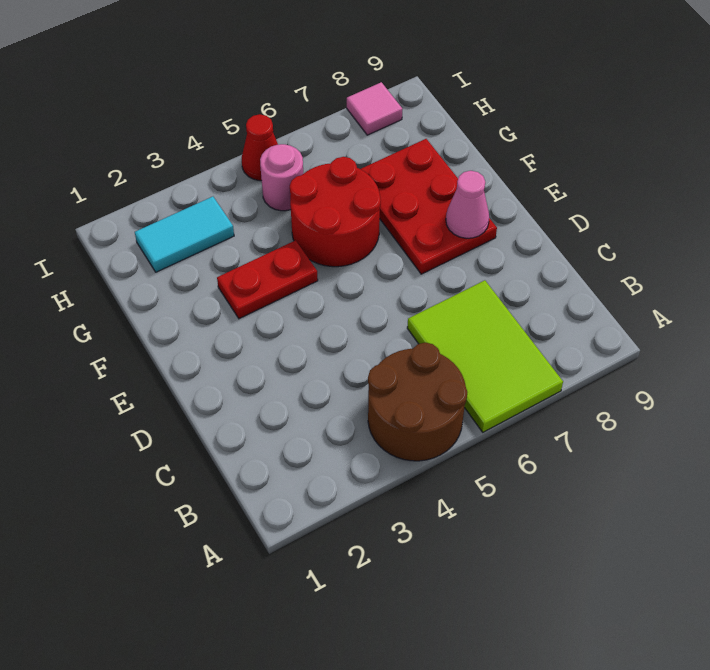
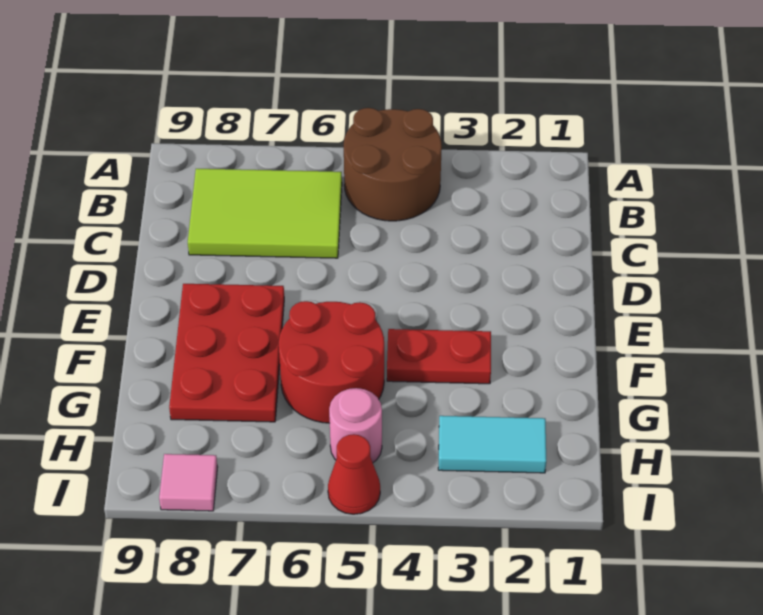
lime tile A6:C7 level 1 -> lime tile B6:C8 level 1
pink cone E8 level 2 -> none

